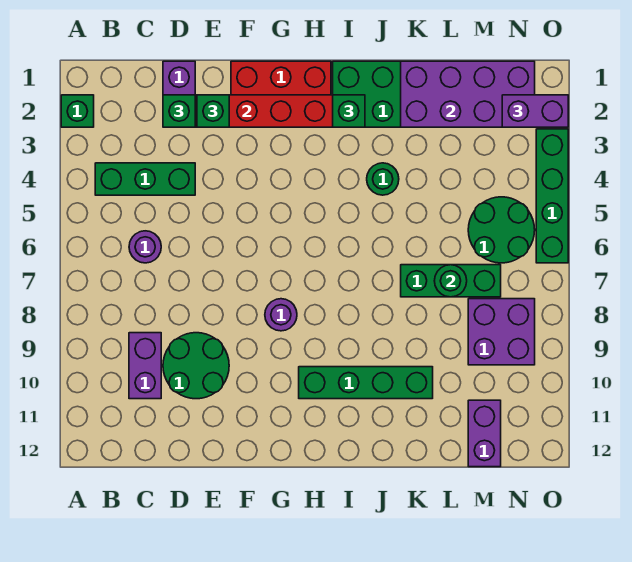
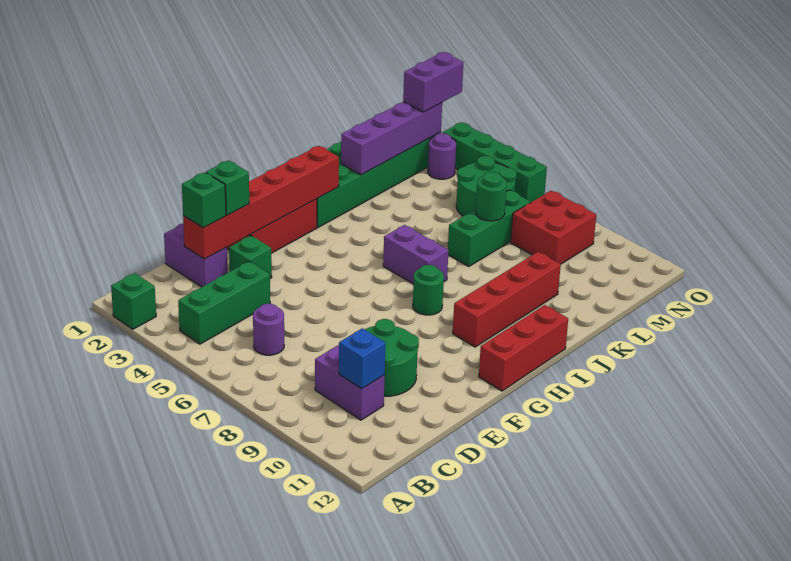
none -> blue brick C10 level 2
purple round brick G8 level 1 -> purple round brick N3 level 1
none -> red brick G12:I12 level 1
green brick H10:K10 level 1 -> red brick H10:K10 level 1
green brick I2 level 3 -> green brick E3 level 1
green round brick J4 level 1 -> green round brick H8 level 1
purple brick K1:N2 level 2 -> purple brick K2:N2 level 2
purple brick M8:N9 level 1 -> red brick M8:N9 level 1
purple brick M11:M12 level 1 -> purple brick I6:I7 level 1

